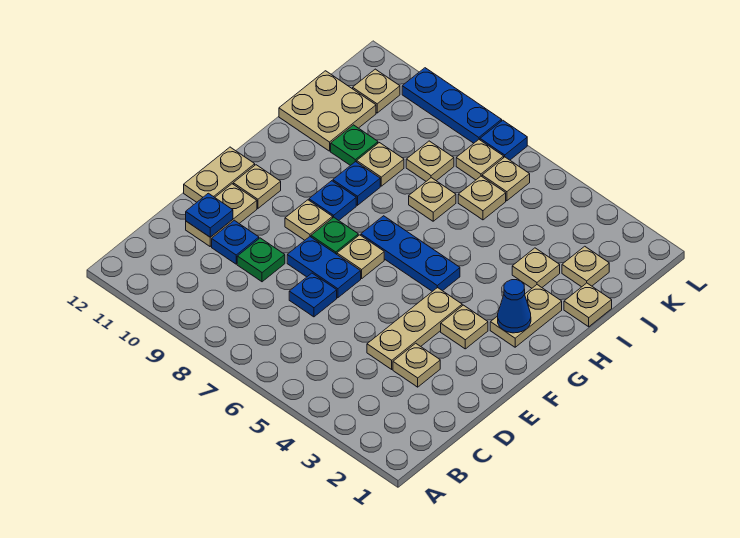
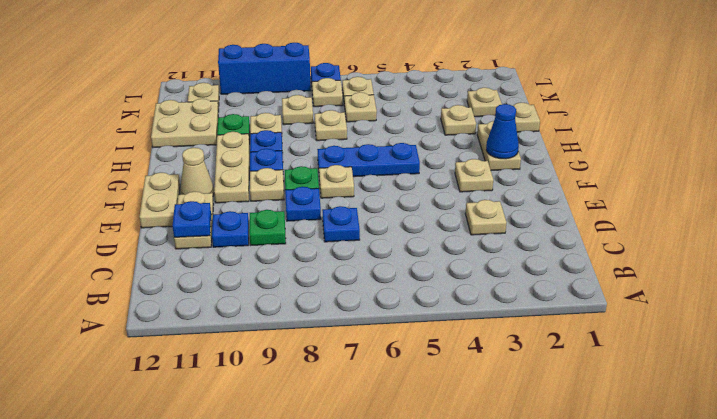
tan plate D4:F4 level 1 -> tan plate F10:H10 level 1
blue plate E7:E8 level 1 -> blue plate E8 level 1
tan plate F11 level 1 -> tan cone F11 level 1
blue plate L8:L10 level 1 -> blue brick L8:L10 level 1

